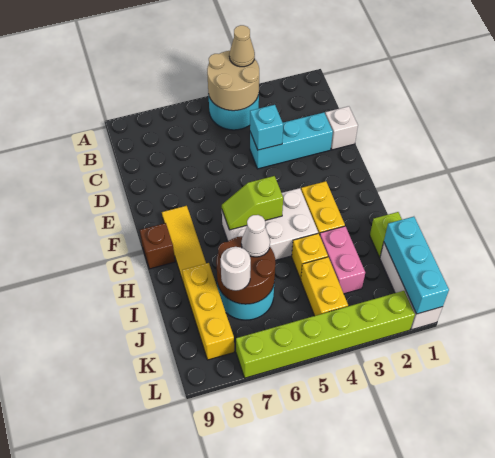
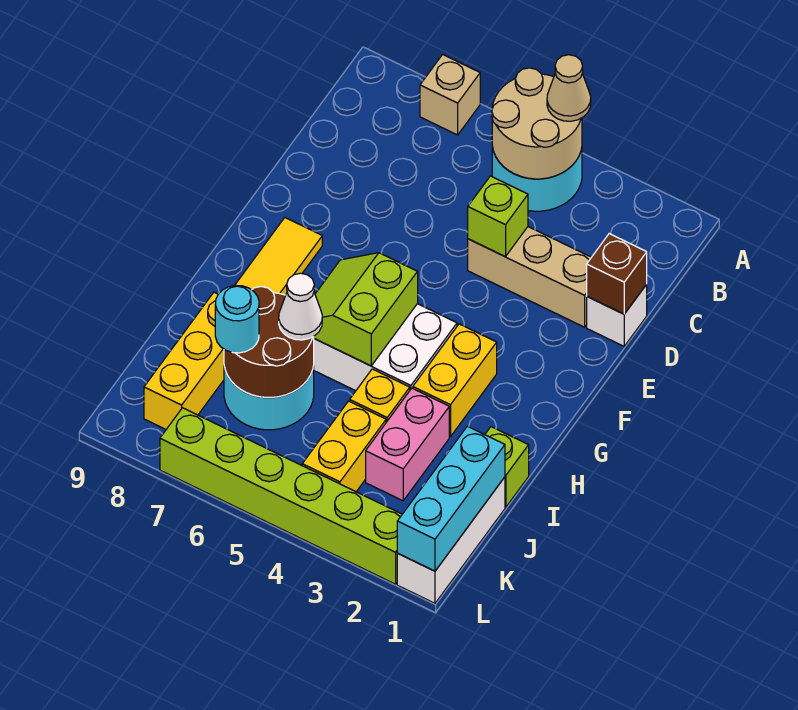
none -> tan brick A7 level 1
cyan brick D2:D4 level 1 -> tan brick D2:D4 level 1
cyan brick D4 level 2 -> lime brick D4 level 2
lime slope G5:G6 level 2 top 5 -> lime slope G5:H6 level 2 top 5
brown brick G9 level 1 -> brown brick D1 level 2
white round brick J7 level 3 -> cyan round brick J7 level 3

